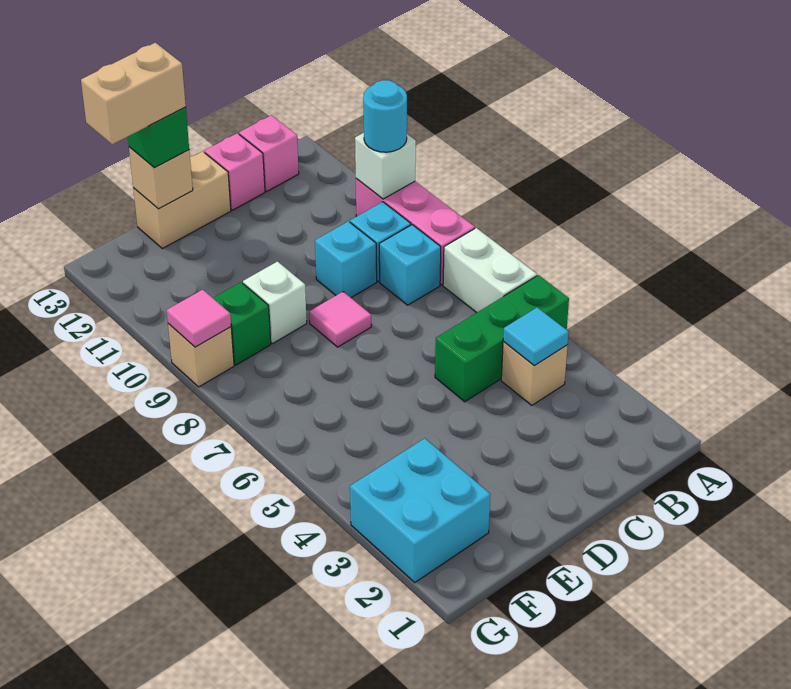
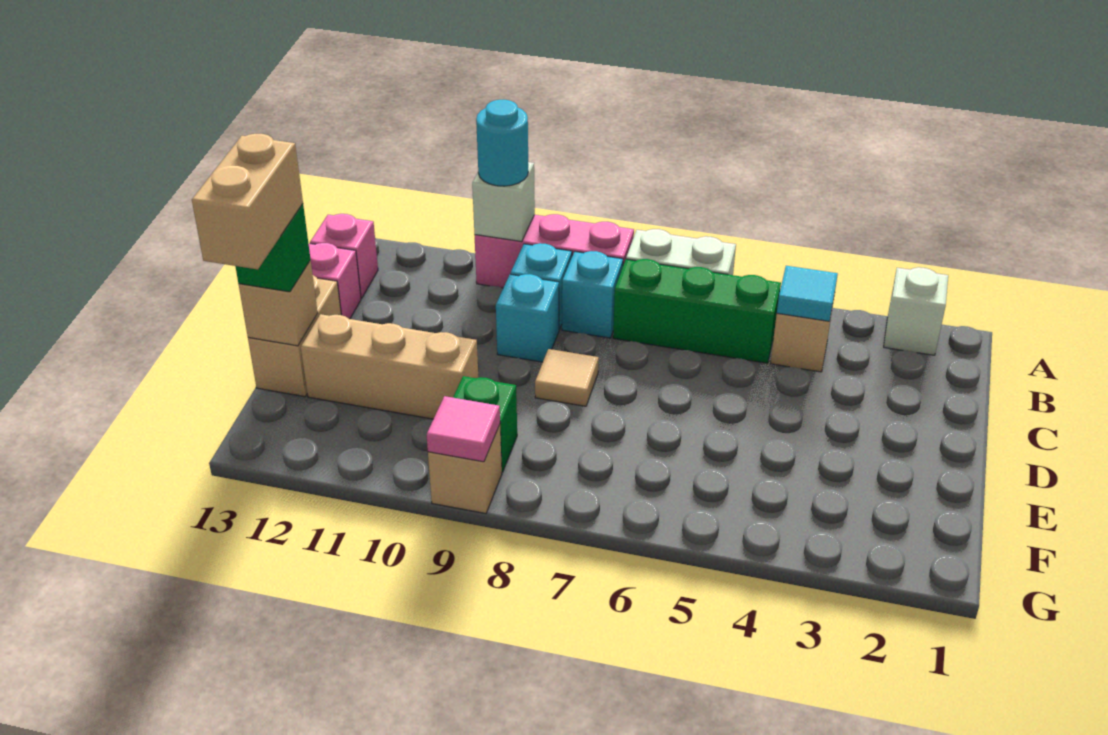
green brick A5:C5 level 1 -> green brick B5:B7 level 1
pink tile D8 level 1 -> tan tile D8 level 1
white brick E9 level 1 -> white brick A2 level 1
none -> tan brick E10:E12 level 1
cyan brick F2:G3 level 1 -> none

